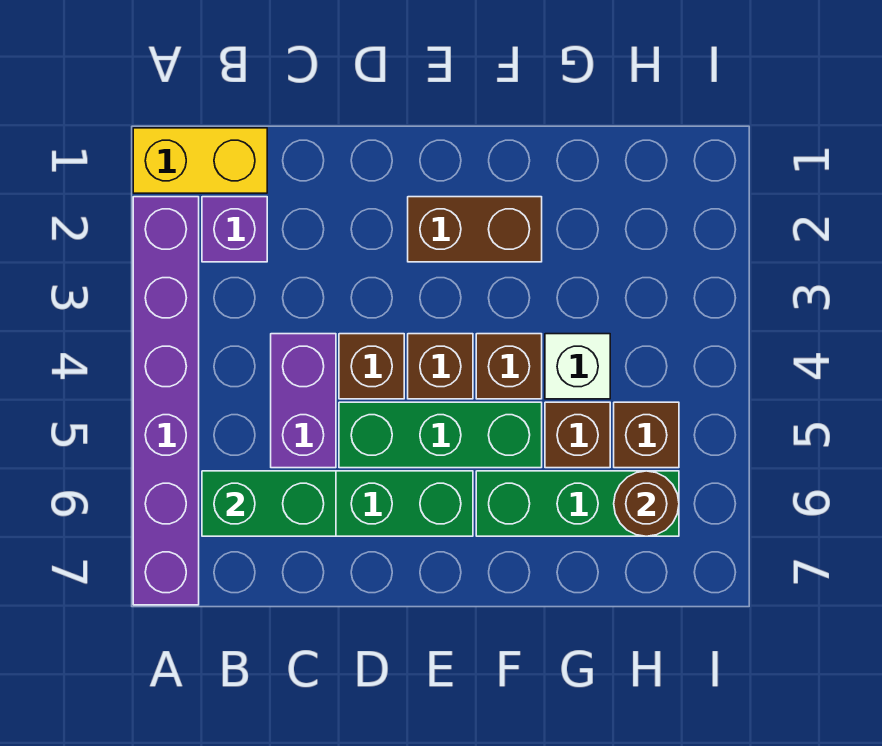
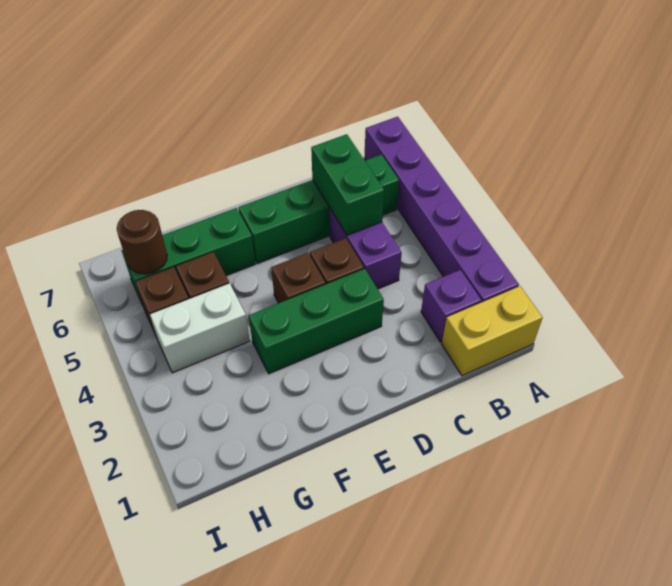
green brick B6:C6 level 2 -> green brick C5:C6 level 2
green brick D5:F5 level 1 -> green brick D3:F3 level 1
brown brick E2:F2 level 1 -> none
brown brick F4 level 1 -> none
white brick G4 level 1 -> white brick G4:H4 level 1

